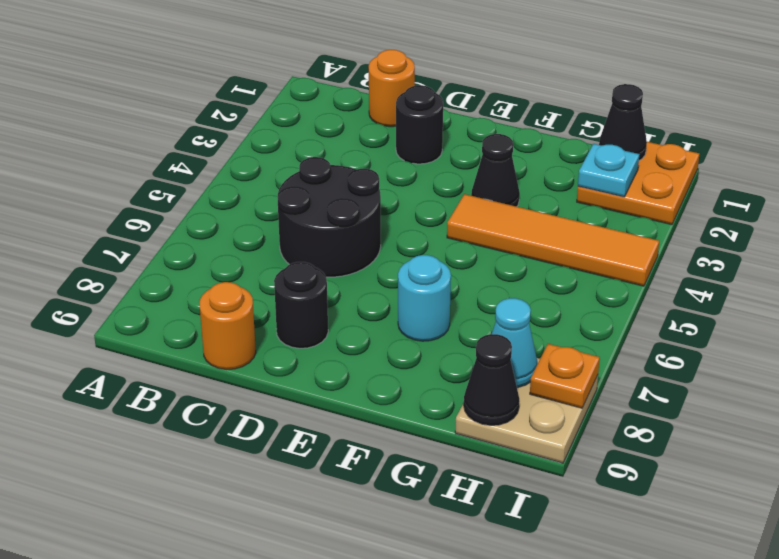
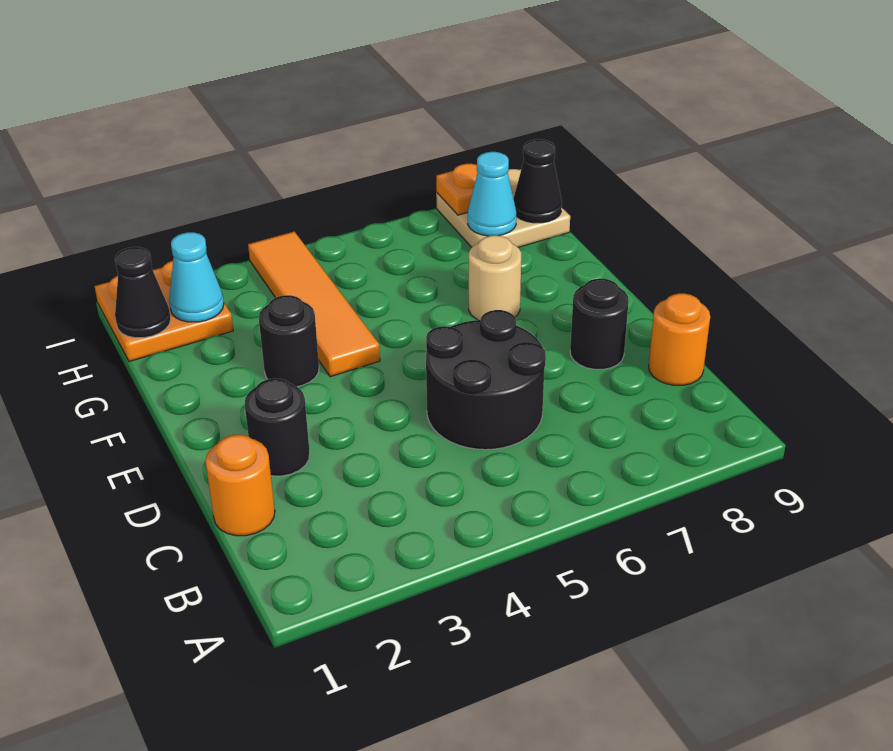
black cone F3 level 1 -> black round brick F3 level 1
cyan round brick F7 level 1 -> tan round brick F7 level 1
cyan plate H2 level 2 -> cyan cone H2 level 2

